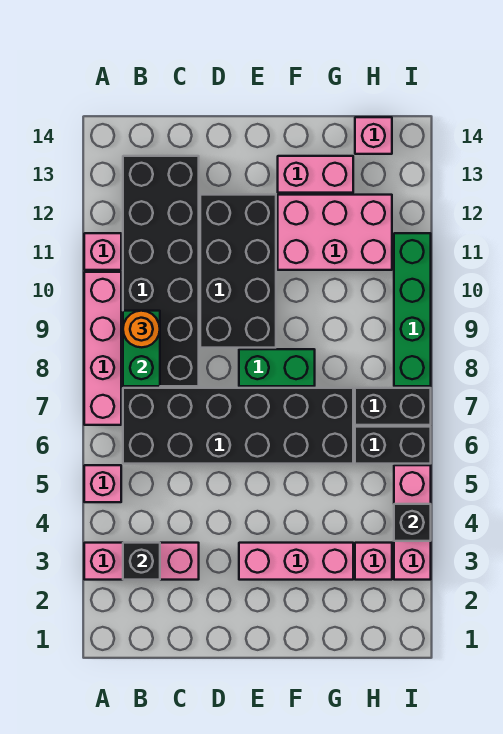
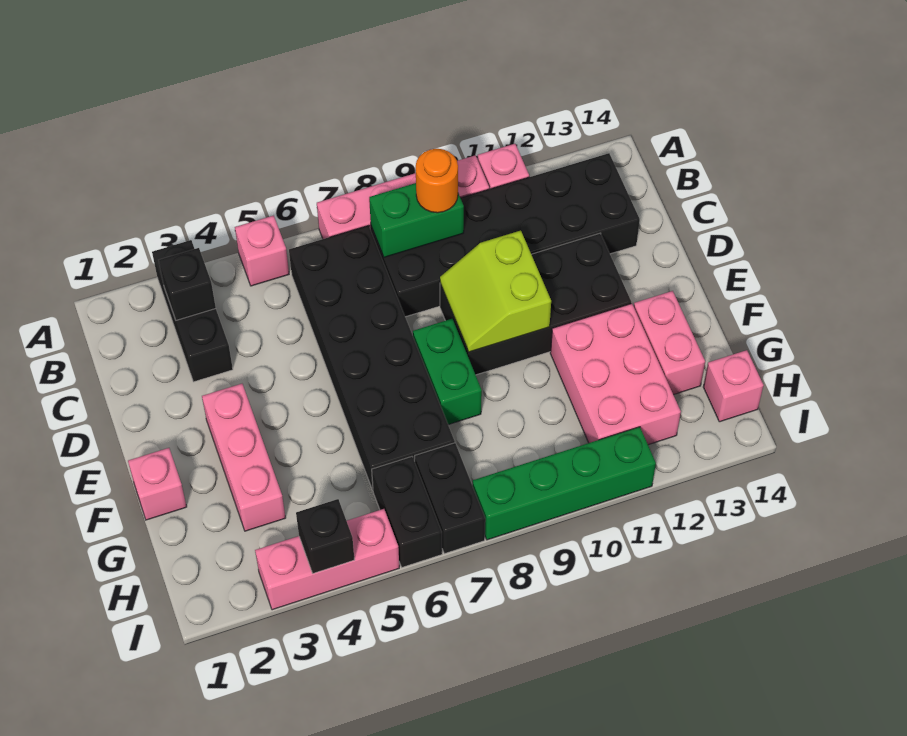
pink brick A3:C3 level 1 -> black brick A3:C3 level 1
none -> lime slope D9:E10 level 2 top 10
pink brick H3 level 1 -> pink brick F1 level 1

